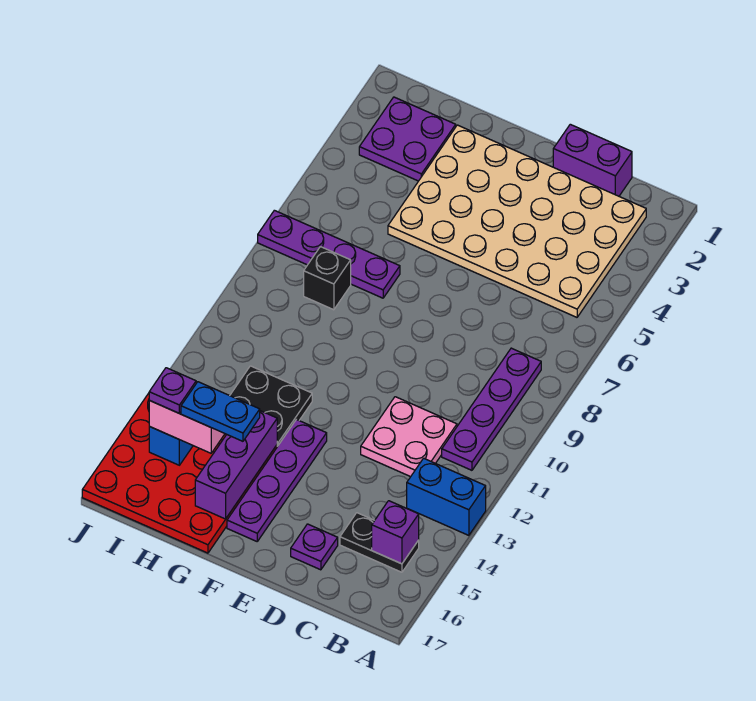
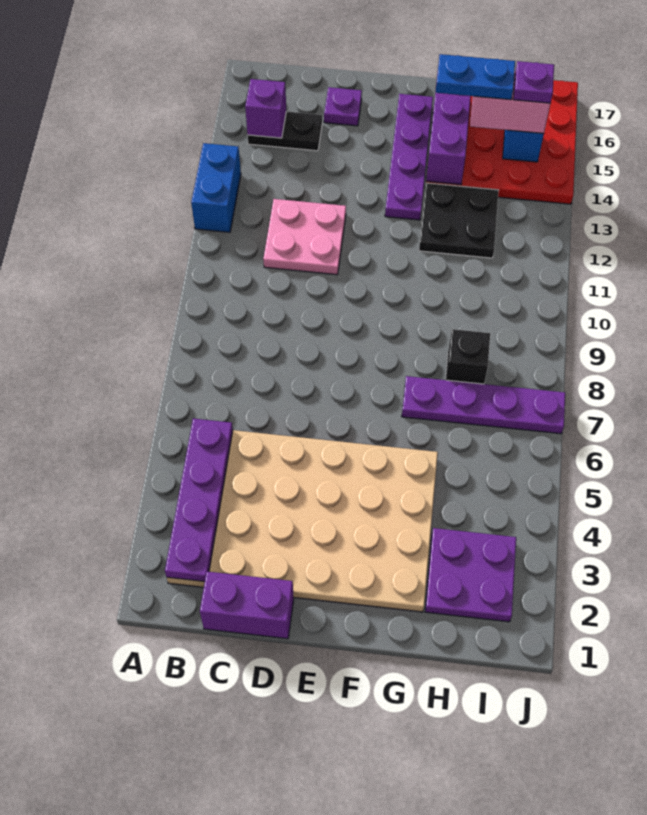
blue brick A13:B13 level 1 -> blue brick A12:A13 level 1
purple plate B8:B11 level 1 -> purple plate B2:B5 level 2

